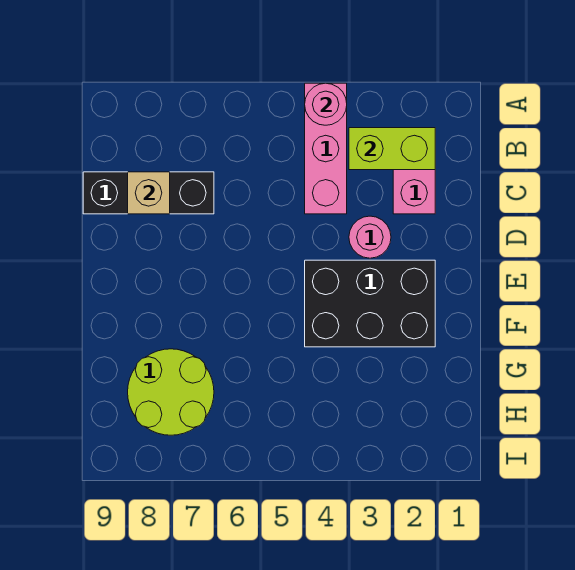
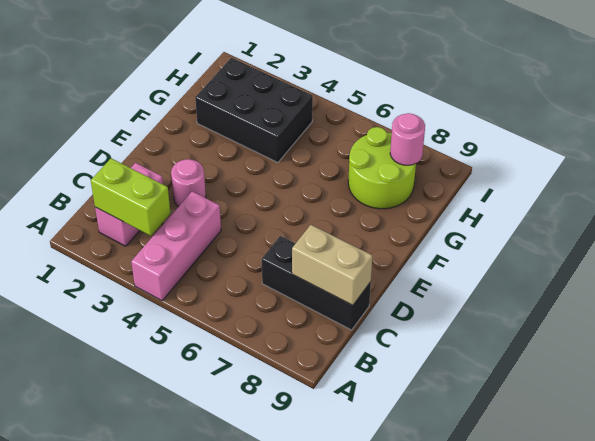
pink round brick A4 level 2 -> pink round brick H8 level 2
tan brick C8 level 2 -> tan brick C8:C9 level 2
black brick E2:F4 level 1 -> black brick G2:H4 level 1

